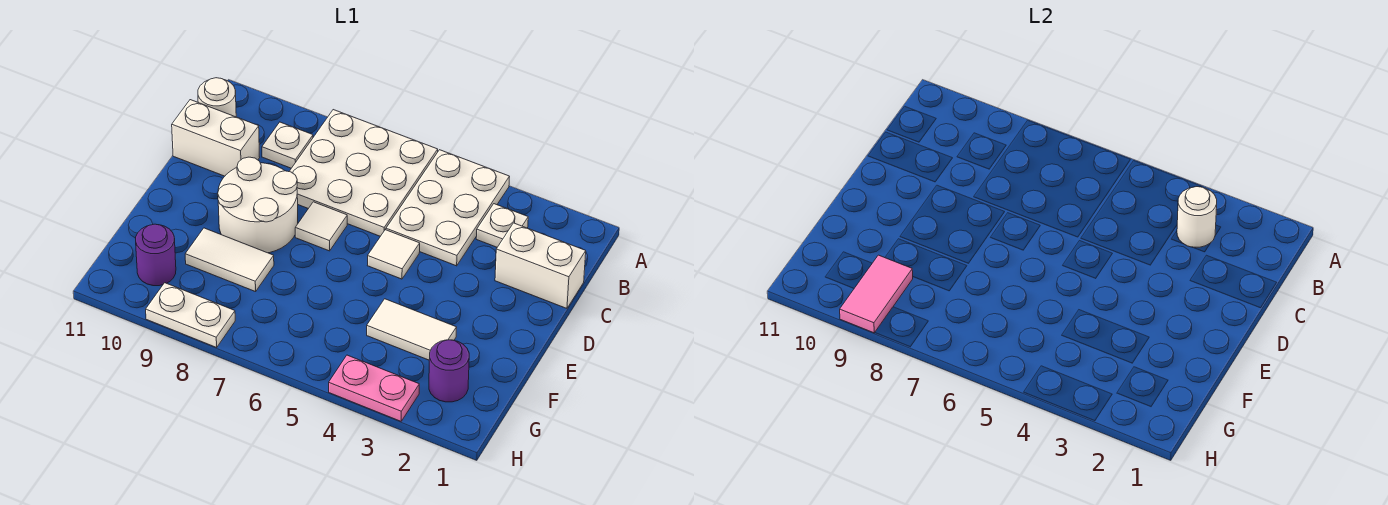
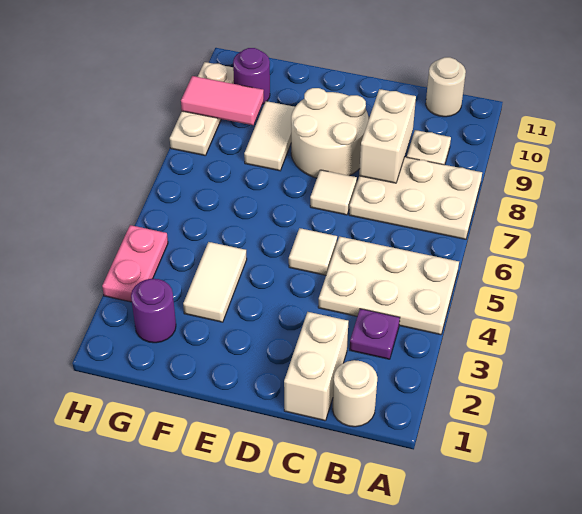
white plate A6:C8 level 1 -> white plate A7:C8 level 1
white plate B3 level 1 -> purple plate B3 level 1
white round brick B3 level 2 -> white round brick B1 level 1
white brick C10:C11 level 1 -> white brick C8:C9 level 2
white plate H8:H9 level 1 -> white plate H8:H10 level 1

